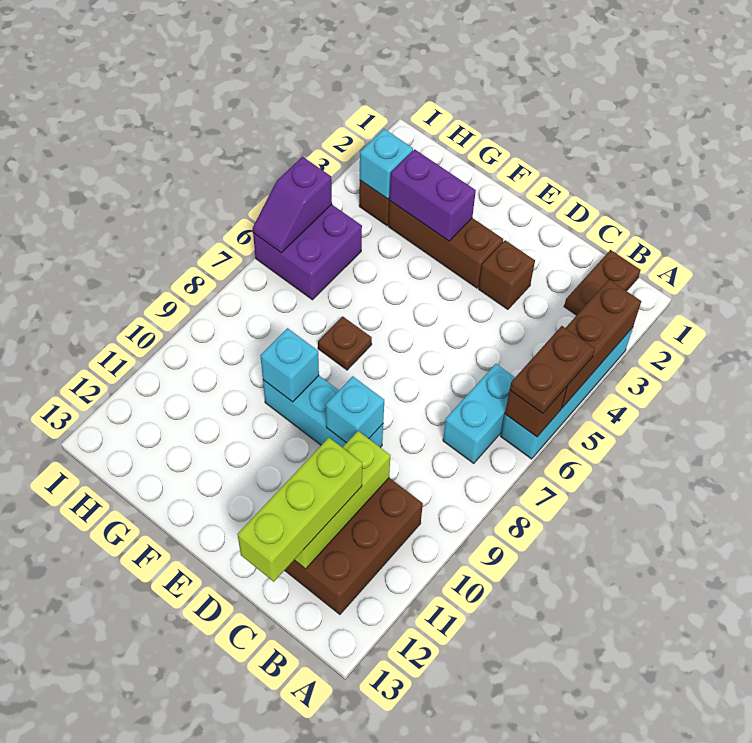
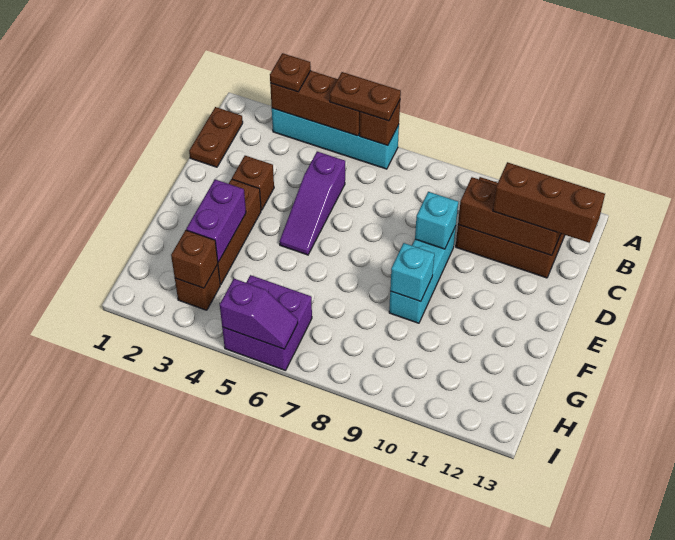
brown plate B1:B2 level 1 -> brown plate B1:C1 level 1
cyan brick B6:B7 level 1 -> none
none -> purple slope C5:E5 level 1 top C
lime brick C10:C12 level 2 -> brown brick C10:C12 level 2
lime brick C11:C13 level 3 -> brown brick C11:C13 level 3
brown plate F7 level 1 -> brown plate A3 level 3
cyan brick H3 level 2 -> brown brick H3 level 2

